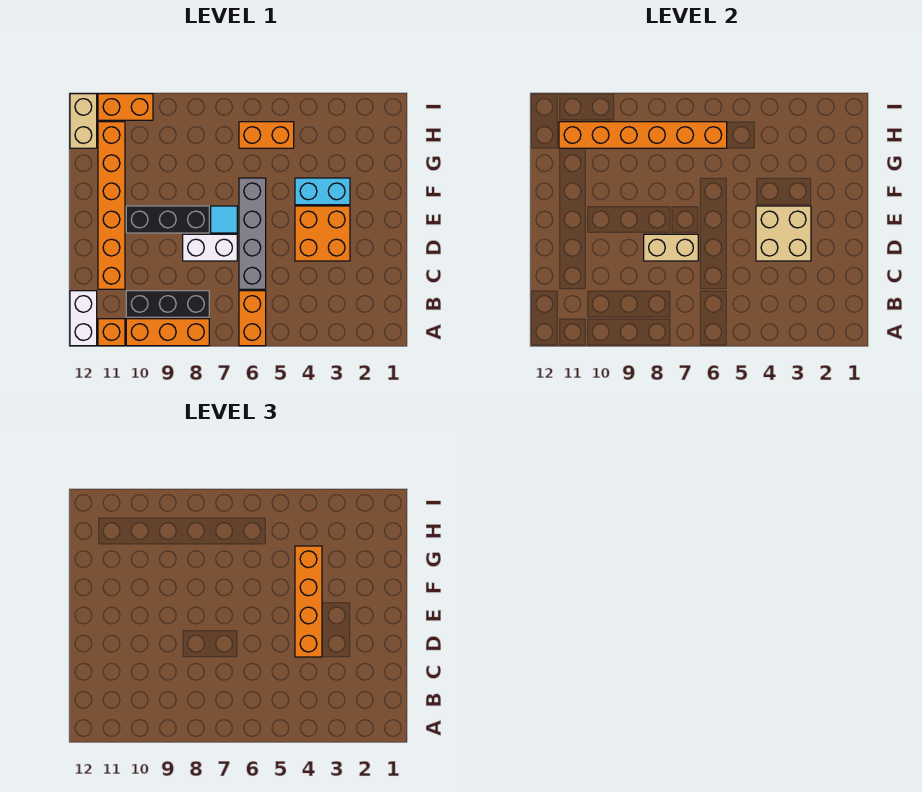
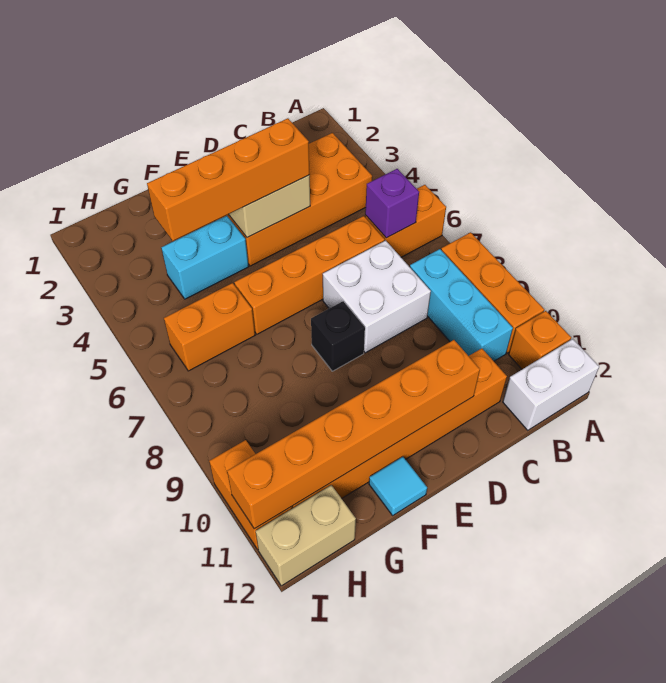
none -> purple brick B6 level 2
black brick B8:B10 level 1 -> cyan brick B8:B10 level 1
grey brick C6:F6 level 1 -> orange brick C6:F6 level 1
orange brick D3:E4 level 1 -> orange brick B3:E4 level 1
white brick D7:D8 level 1 -> white brick C7:D8 level 1
tan brick D7:D8 level 2 -> none
cyan tile E7 level 1 -> cyan tile F12 level 1
black brick E8:E10 level 1 -> black brick E8 level 1
cyan brick F3:F4 level 1 -> cyan brick F4:G4 level 1
orange brick H5:H6 level 1 -> orange brick G6:H6 level 1
orange brick H6:H11 level 2 -> orange brick D11:I11 level 2

